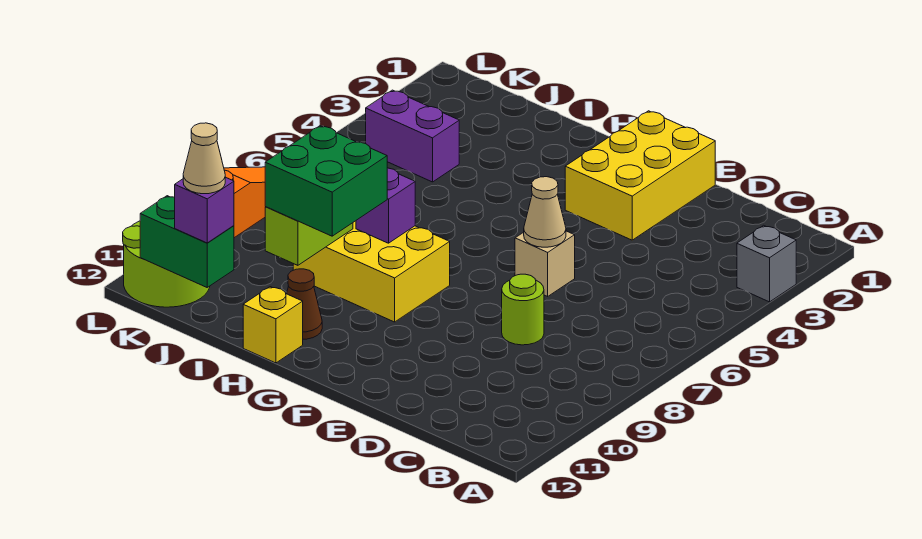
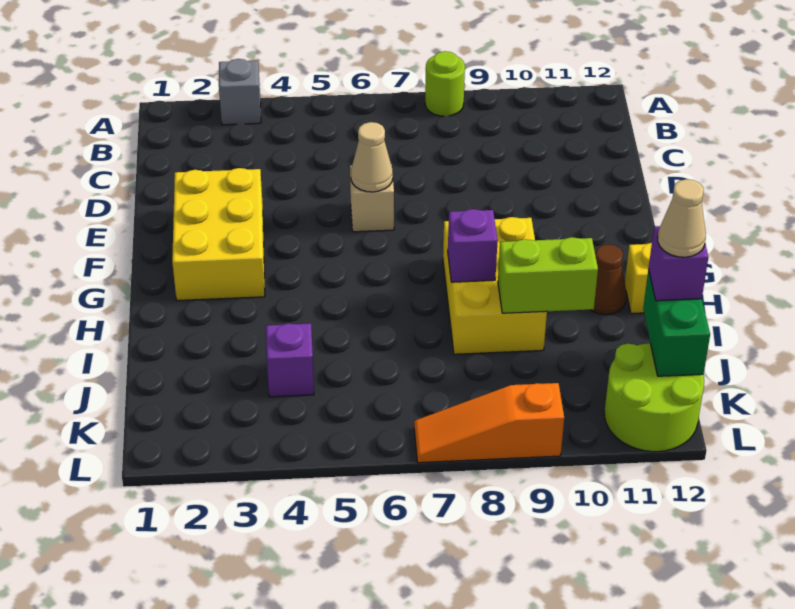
lime round brick D8 level 1 -> lime round brick A8 level 1
yellow brick E1:F3 level 1 -> yellow brick E2:G3 level 1
green brick H9:I10 level 3 -> none
purple brick J4:K4 level 1 -> purple brick J4 level 1

